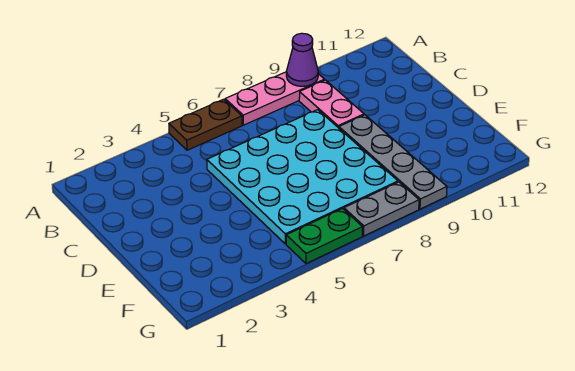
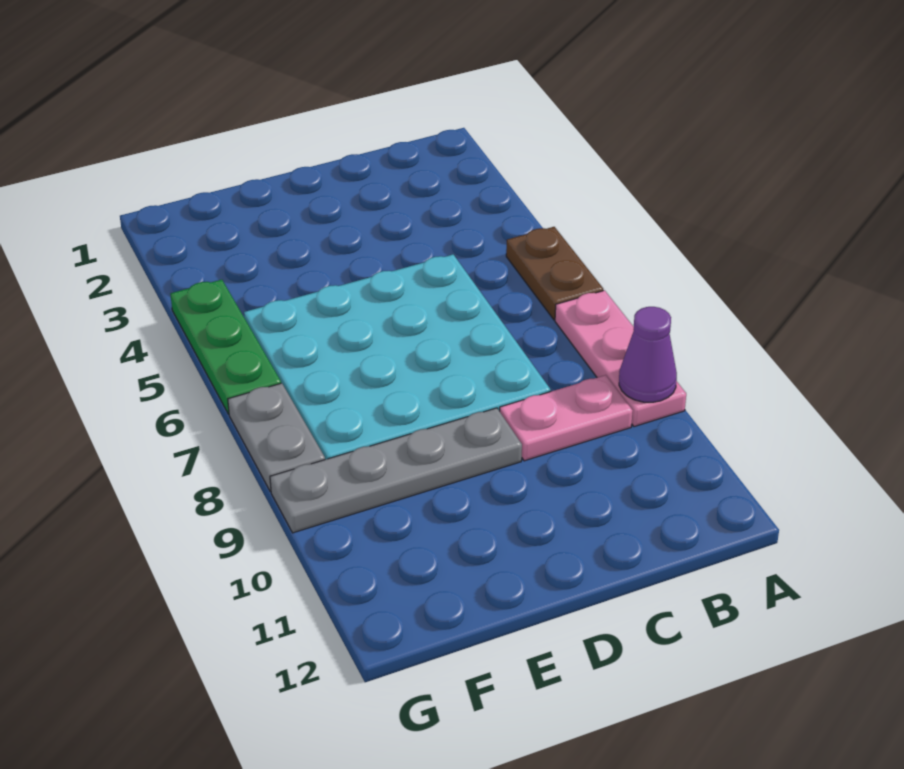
green plate G5:G6 level 1 -> green plate G4:G6 level 1

